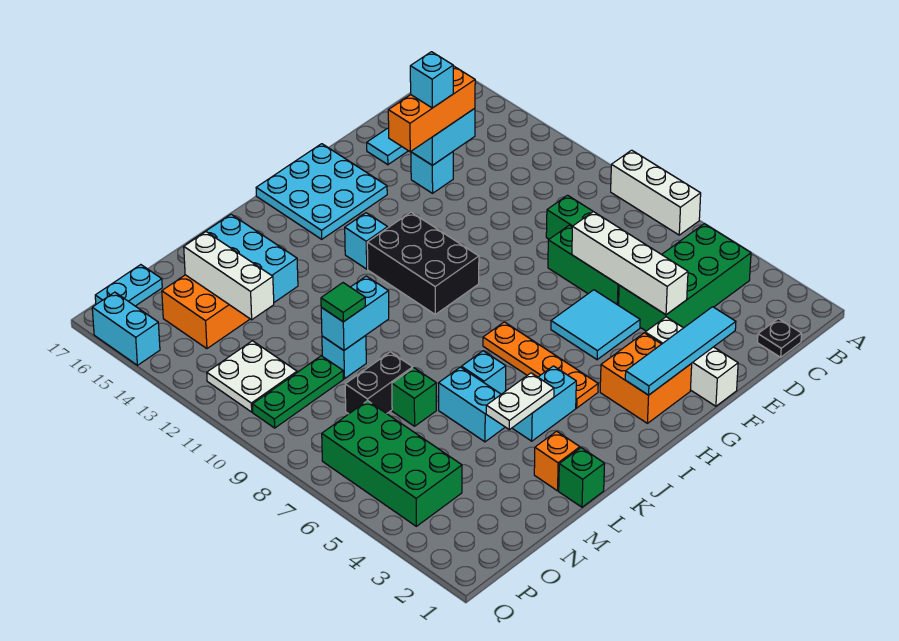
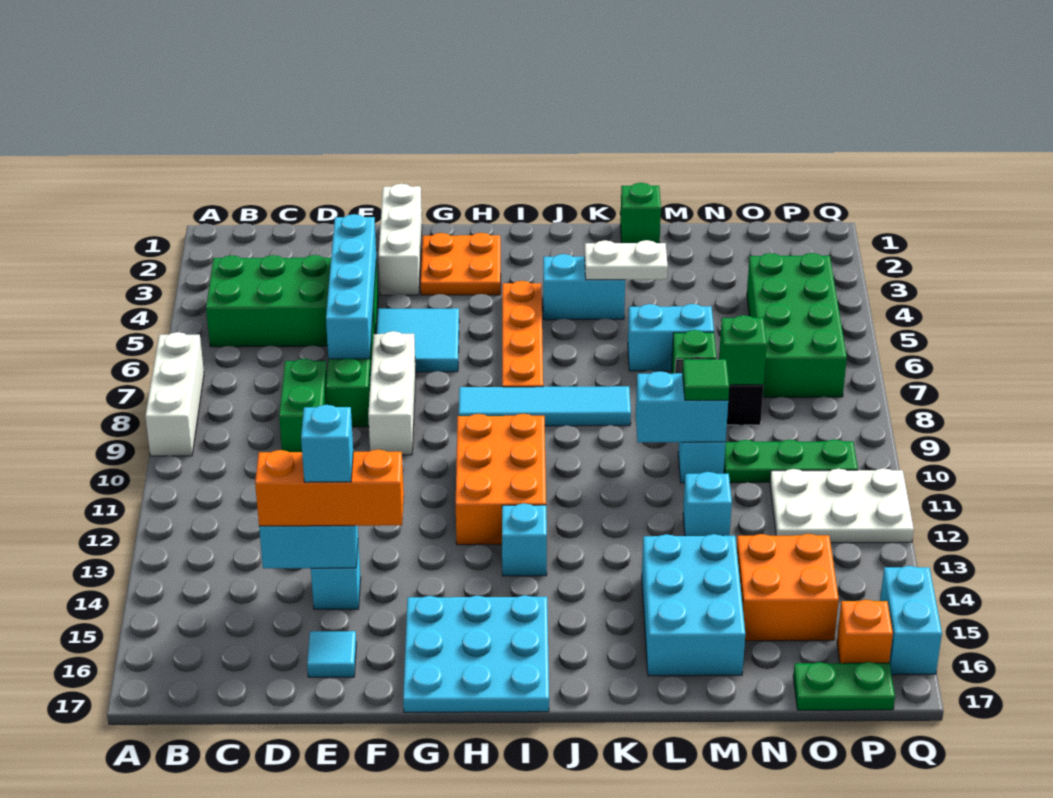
black plate C1 level 1 -> none
cyan tile E2:H2 level 2 -> cyan tile H8:K8 level 1
white brick E4:E7 level 2 -> cyan brick E4:E7 level 2
orange brick G2:H3 level 1 -> orange plate G2:H3 level 1
black brick H10:I12 level 1 -> orange brick H10:I12 level 1
cyan brick K6 level 1 -> cyan brick M12 level 1
orange brick L2 level 1 -> orange brick P16 level 1
cyan brick L5:L6 level 1 -> cyan brick L6:M6 level 1
none -> green brick N8 level 2
white brick N13:N15 level 2 -> white brick F7:F9 level 1
white plate O11:P12 level 1 -> white plate O11:Q12 level 1
cyan plate O17:P17 level 1 -> green plate O17:P17 level 1

